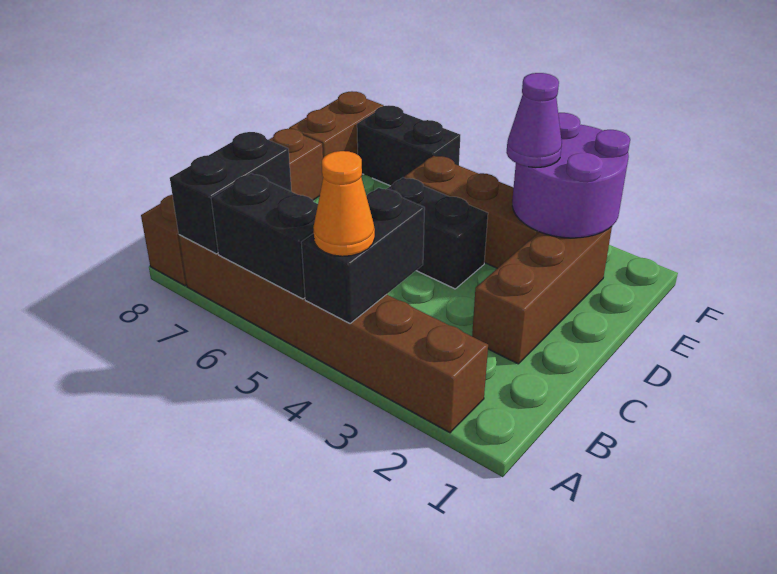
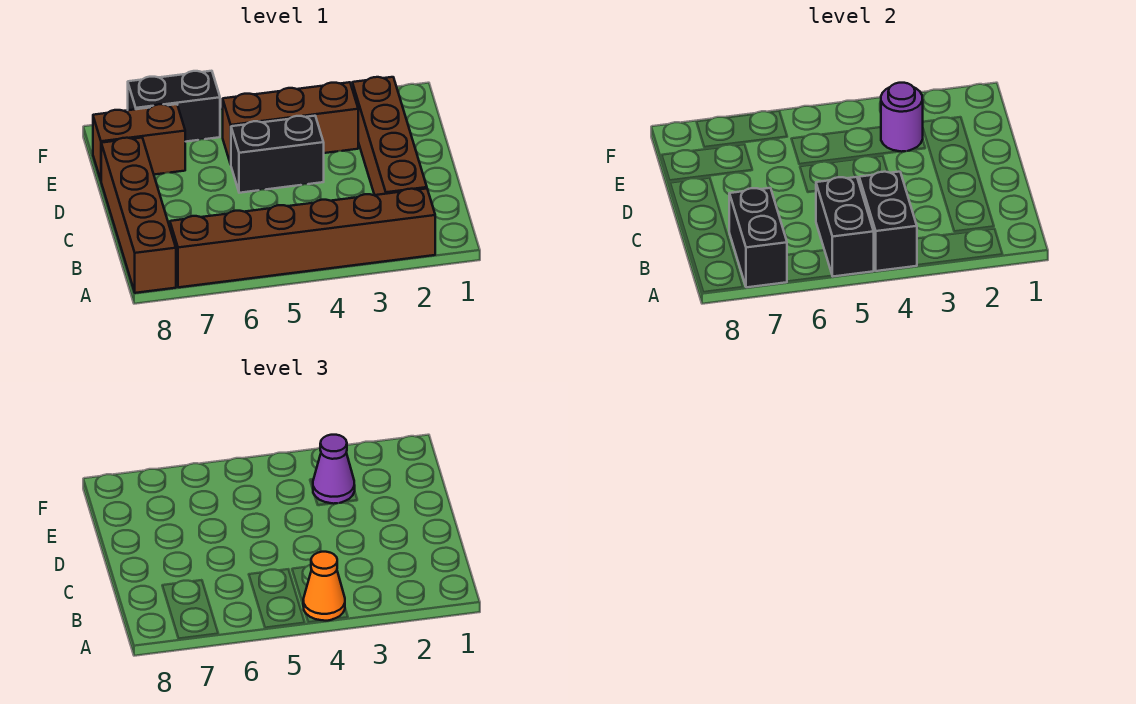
black brick A5:A6 level 2 -> black brick A5:B5 level 2
brown brick C2:E2 level 1 -> brown brick B2:E2 level 1
purple round brick E2:F3 level 2 -> purple round brick E3 level 2
brown brick E8:F8 level 1 -> brown brick E7:E8 level 1

